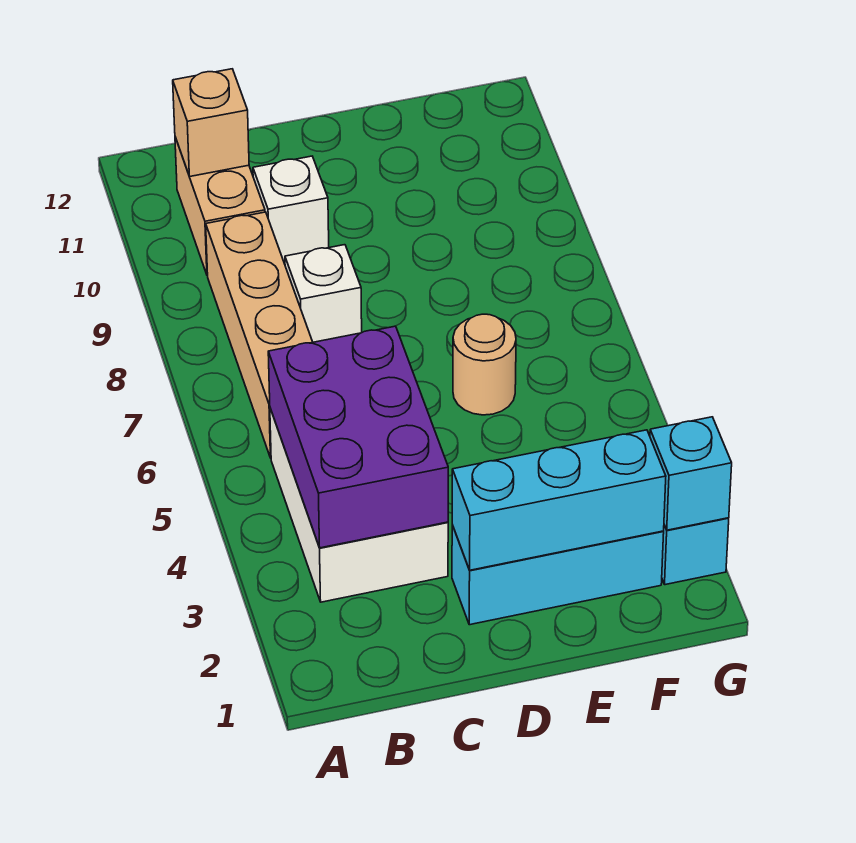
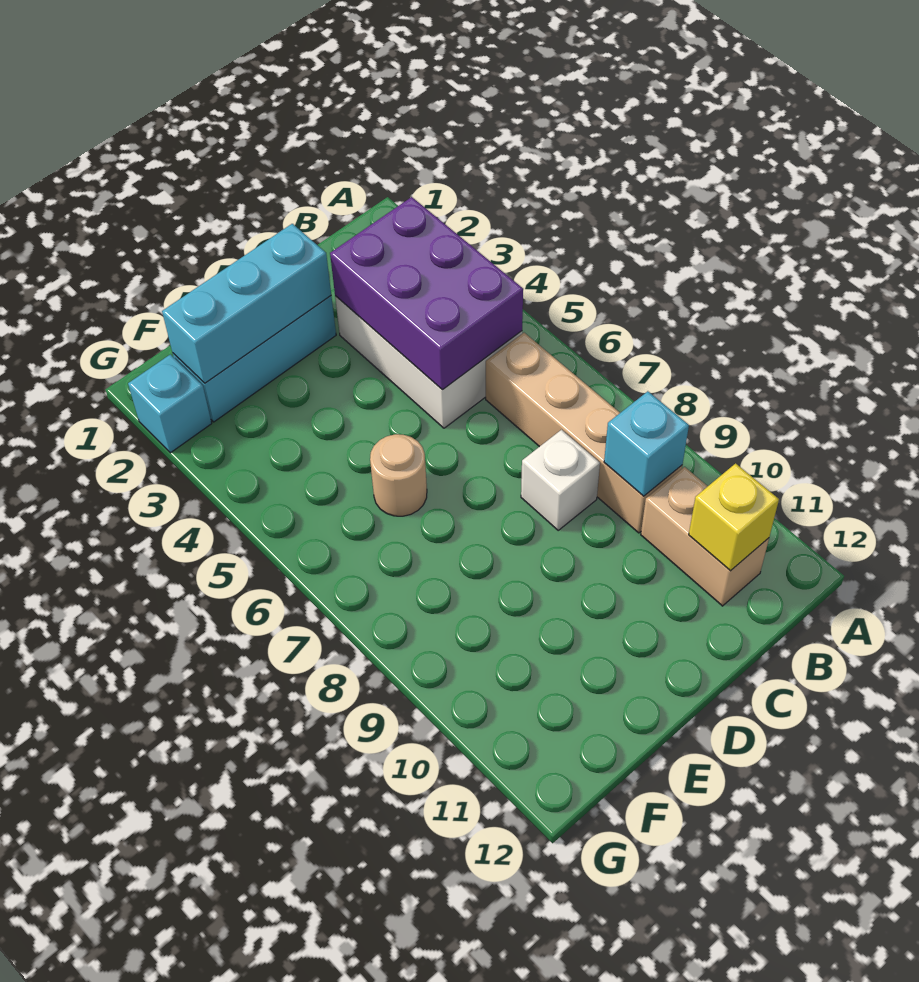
tan brick B11 level 2 -> yellow brick B11 level 2
white brick C10 level 1 -> none
cyan brick G2 level 2 -> cyan brick B9 level 2

